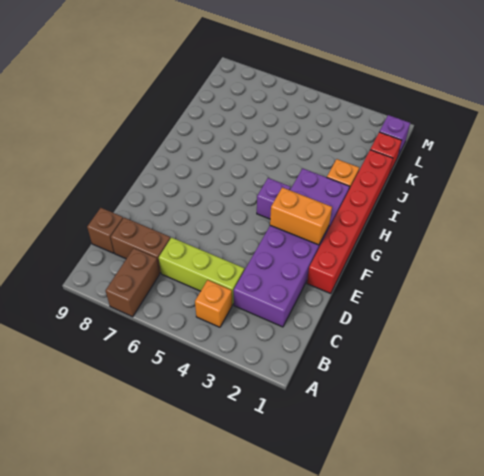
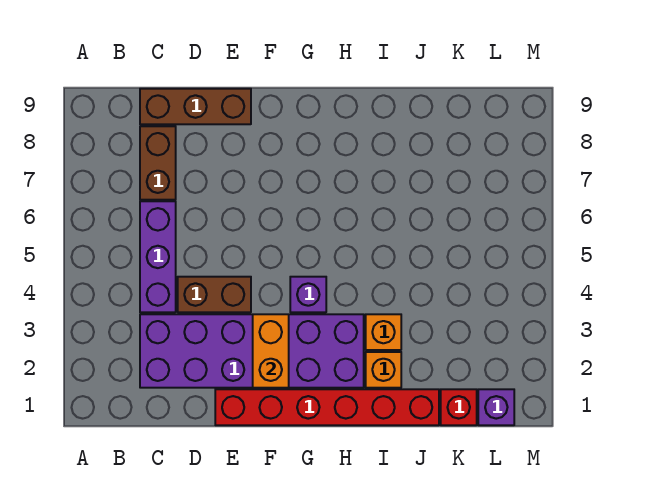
brown brick A7:B7 level 1 -> brown brick D4:E4 level 1
orange brick B4 level 1 -> orange brick I3 level 1
lime brick C4:C6 level 1 -> purple brick C4:C6 level 1
brown brick C9 level 1 -> brown brick C9:E9 level 1

